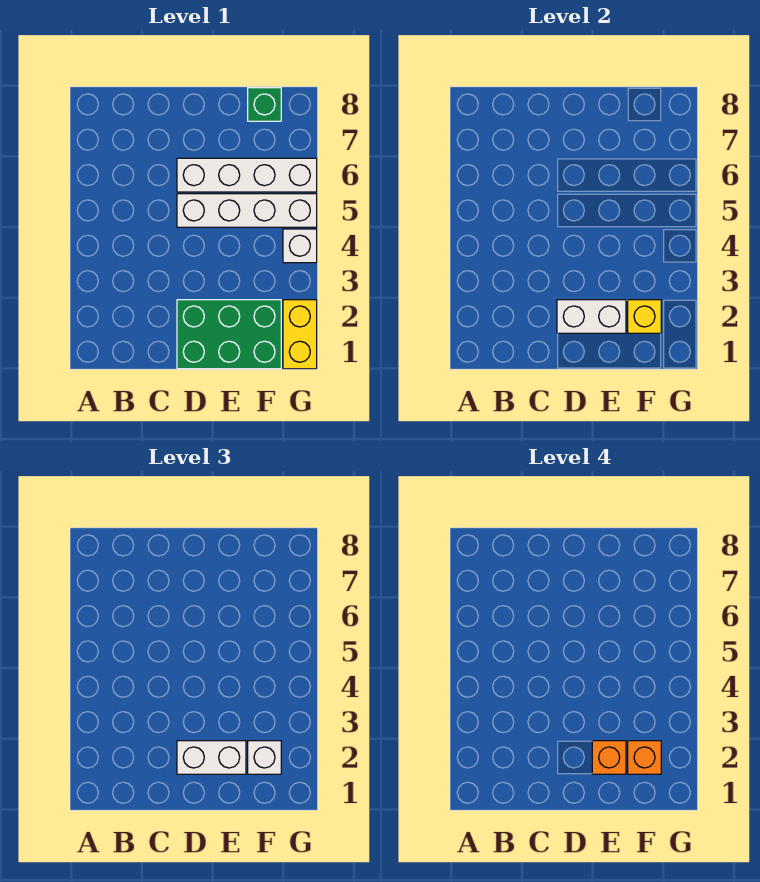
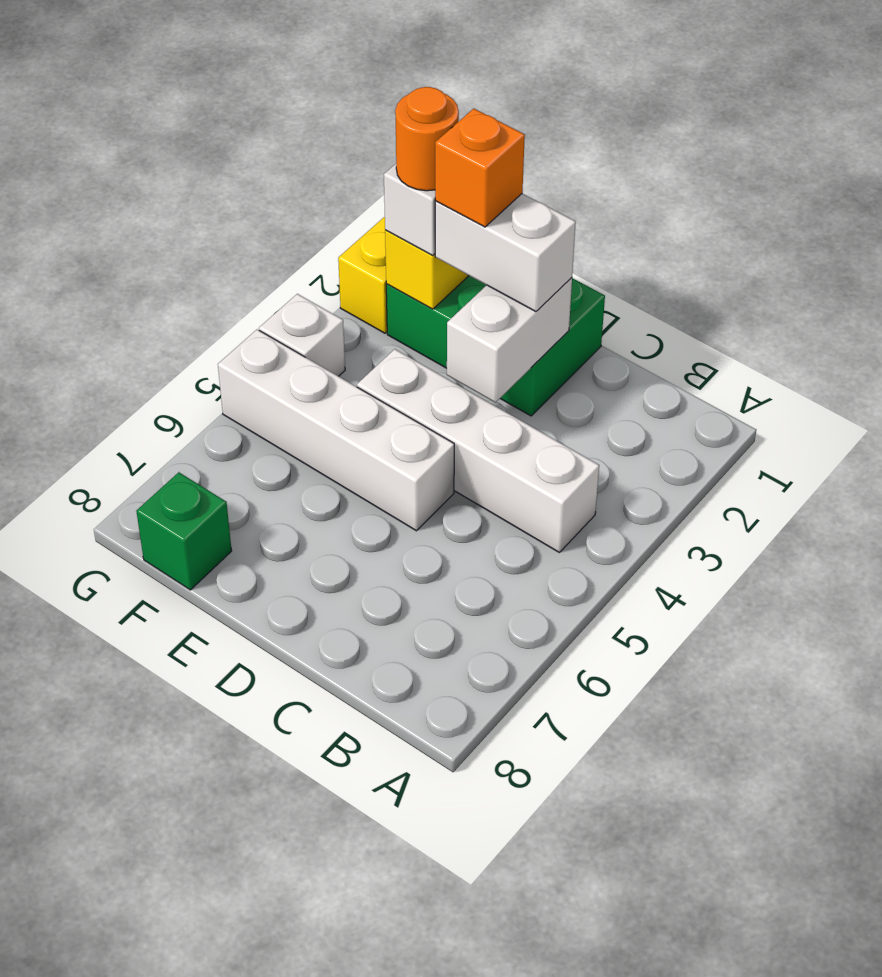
white brick D2:E2 level 2 -> white brick D2:D3 level 2
white brick D6:G6 level 1 -> white brick B4:E4 level 1
orange brick F2 level 4 -> orange round brick F2 level 4

